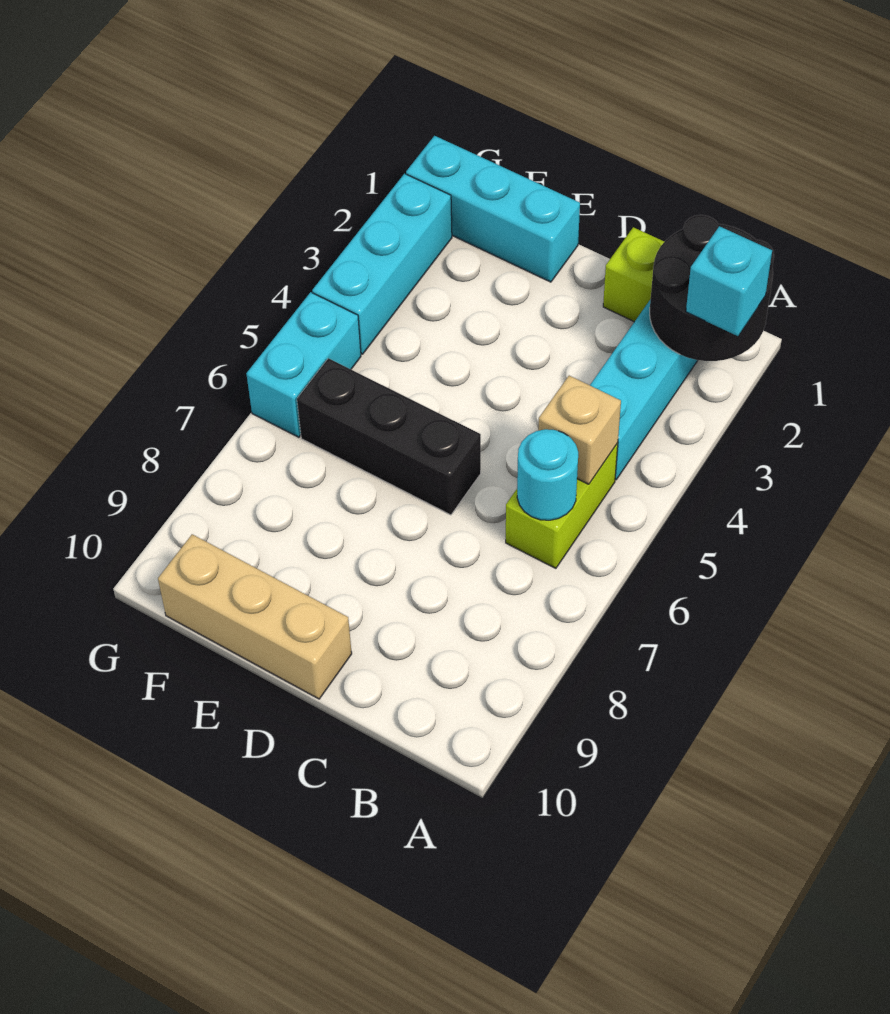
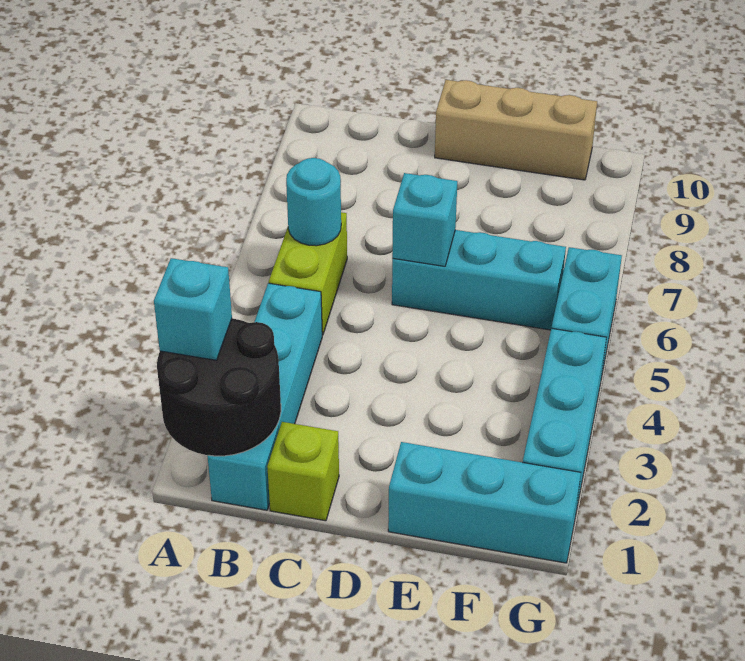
tan brick B5 level 2 -> none
black brick D6:F6 level 1 -> cyan brick D6:F6 level 1
none -> cyan brick D6 level 2

